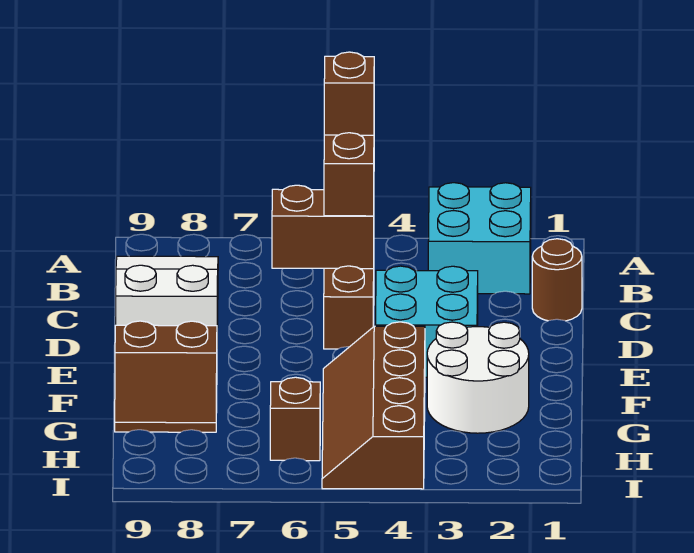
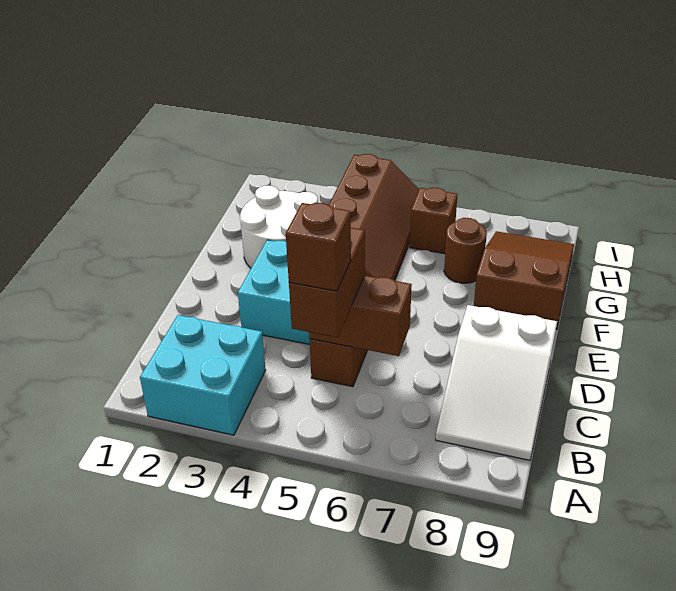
brown round brick C1 level 1 -> brown round brick G7 level 1
brown slope F8:G9 level 1 top F -> brown slope F8:H9 level 1 top F

